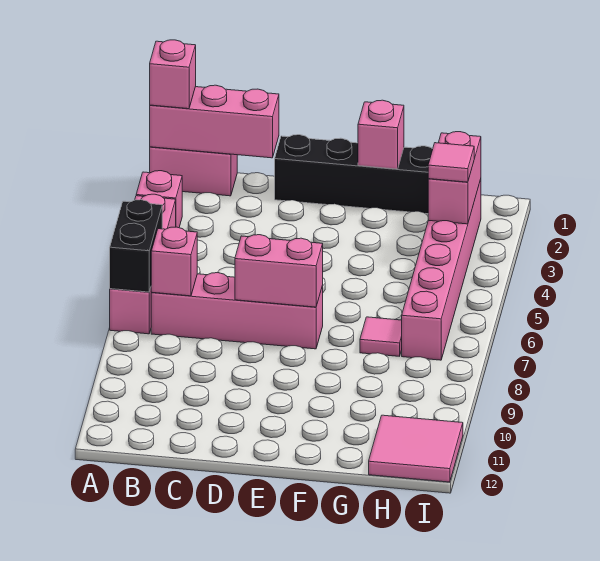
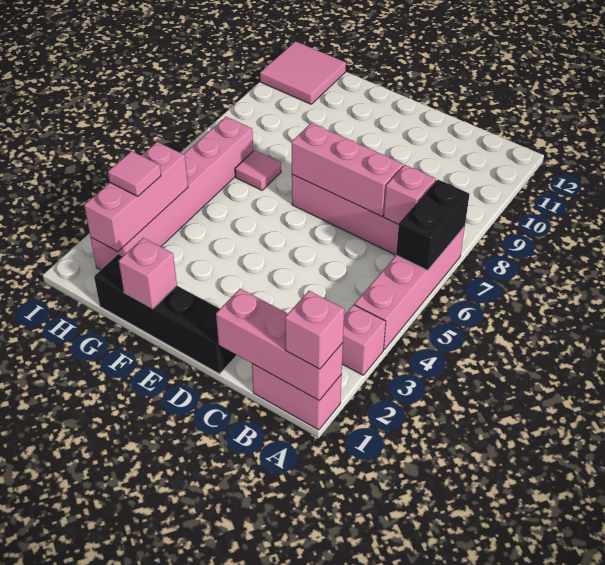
pink brick D7:E7 level 2 -> pink brick C7:E7 level 2
pink brick H2:H3 level 2 -> pink brick H2:H4 level 2

